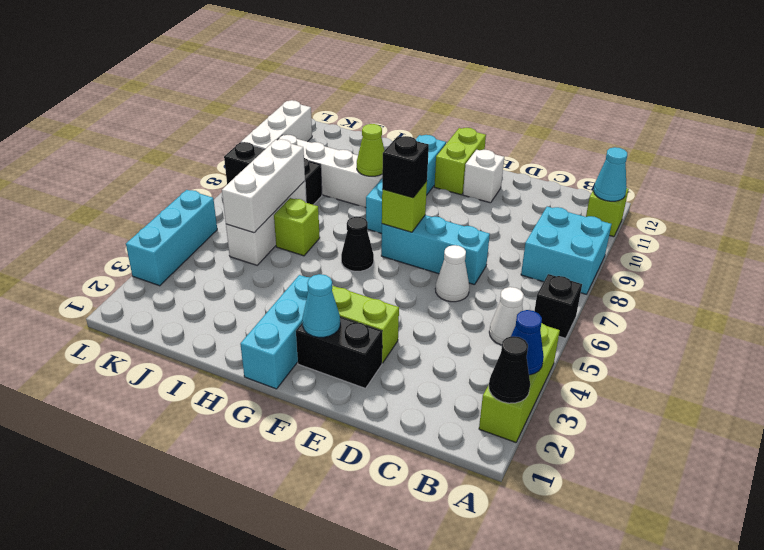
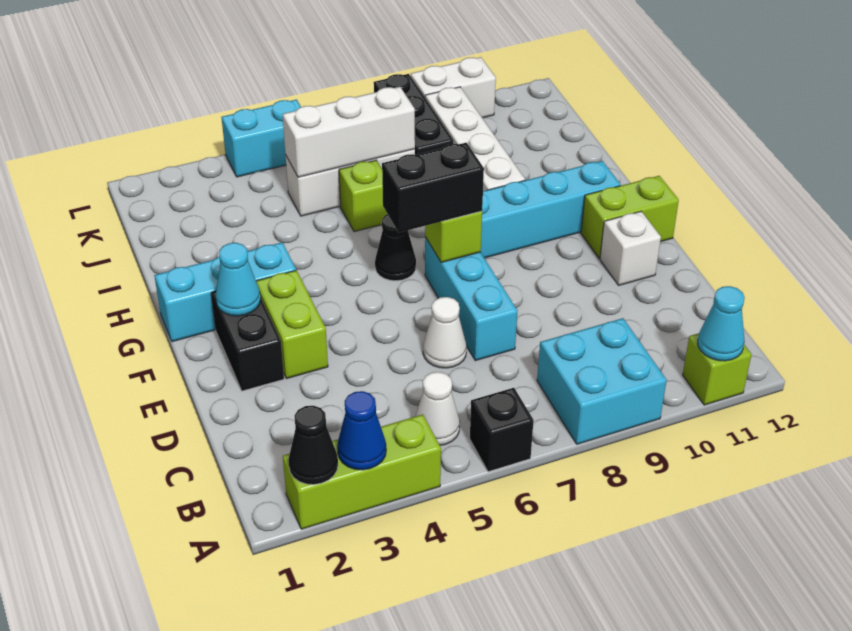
black brick F7 level 3 -> black brick F6:F7 level 3
lime cone H9 level 2 -> none
cyan brick L3:L5 level 1 -> cyan brick L4:L5 level 1
white brick L9:L11 level 1 -> white brick L9:L10 level 1

